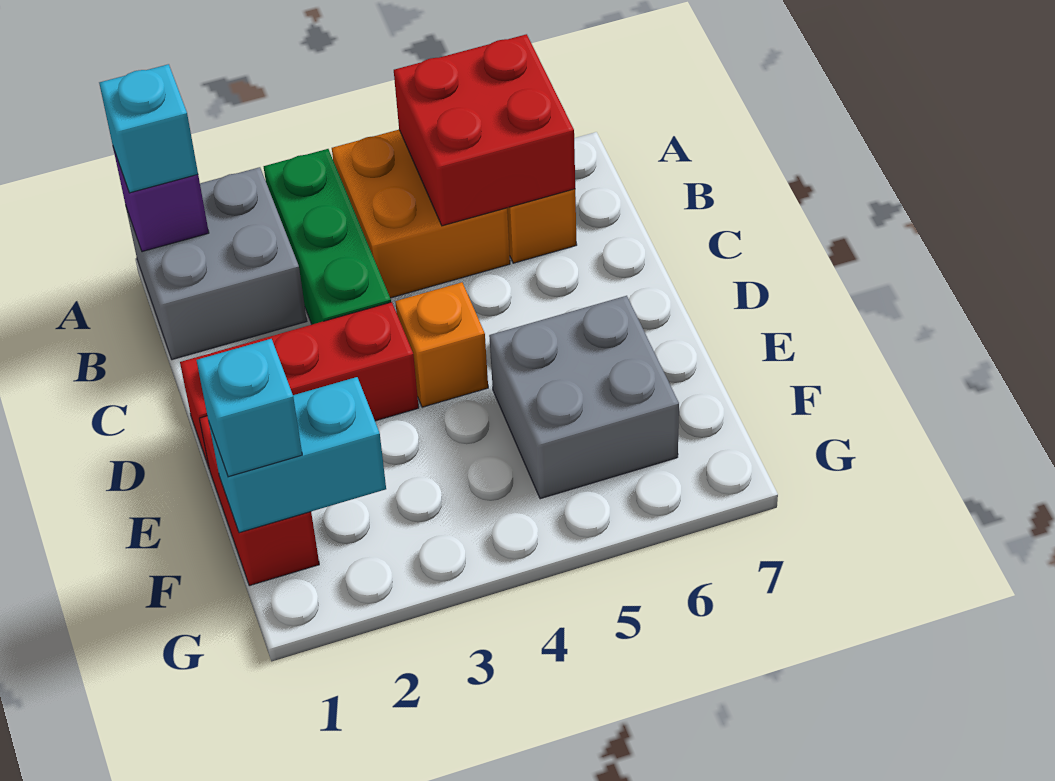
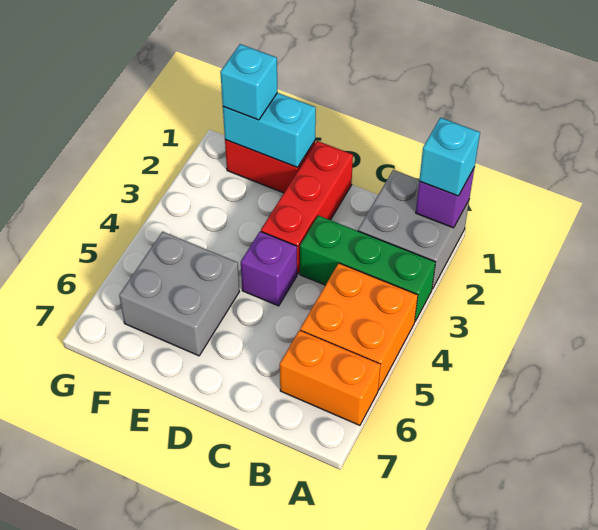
red brick A5:B6 level 2 -> none
orange brick D4 level 1 -> purple brick D4 level 1
cyan brick F1:F2 level 2 -> cyan brick E1:F1 level 2

